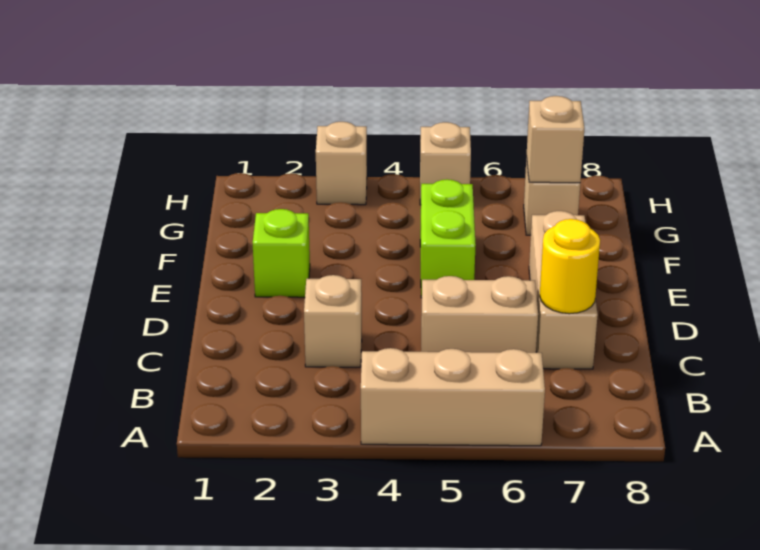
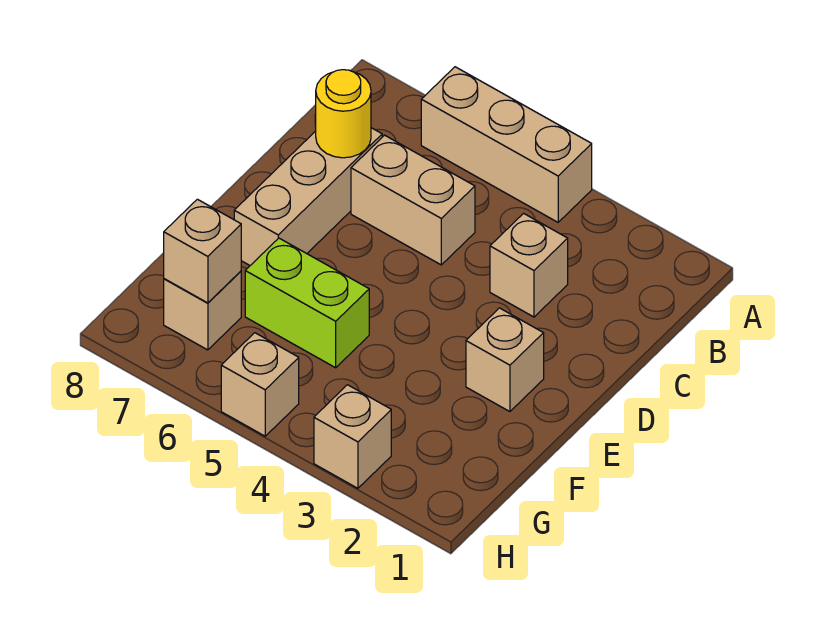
lime brick E2 level 1 -> tan brick E2 level 1
lime brick E5:F5 level 1 -> lime brick F5:F6 level 1

